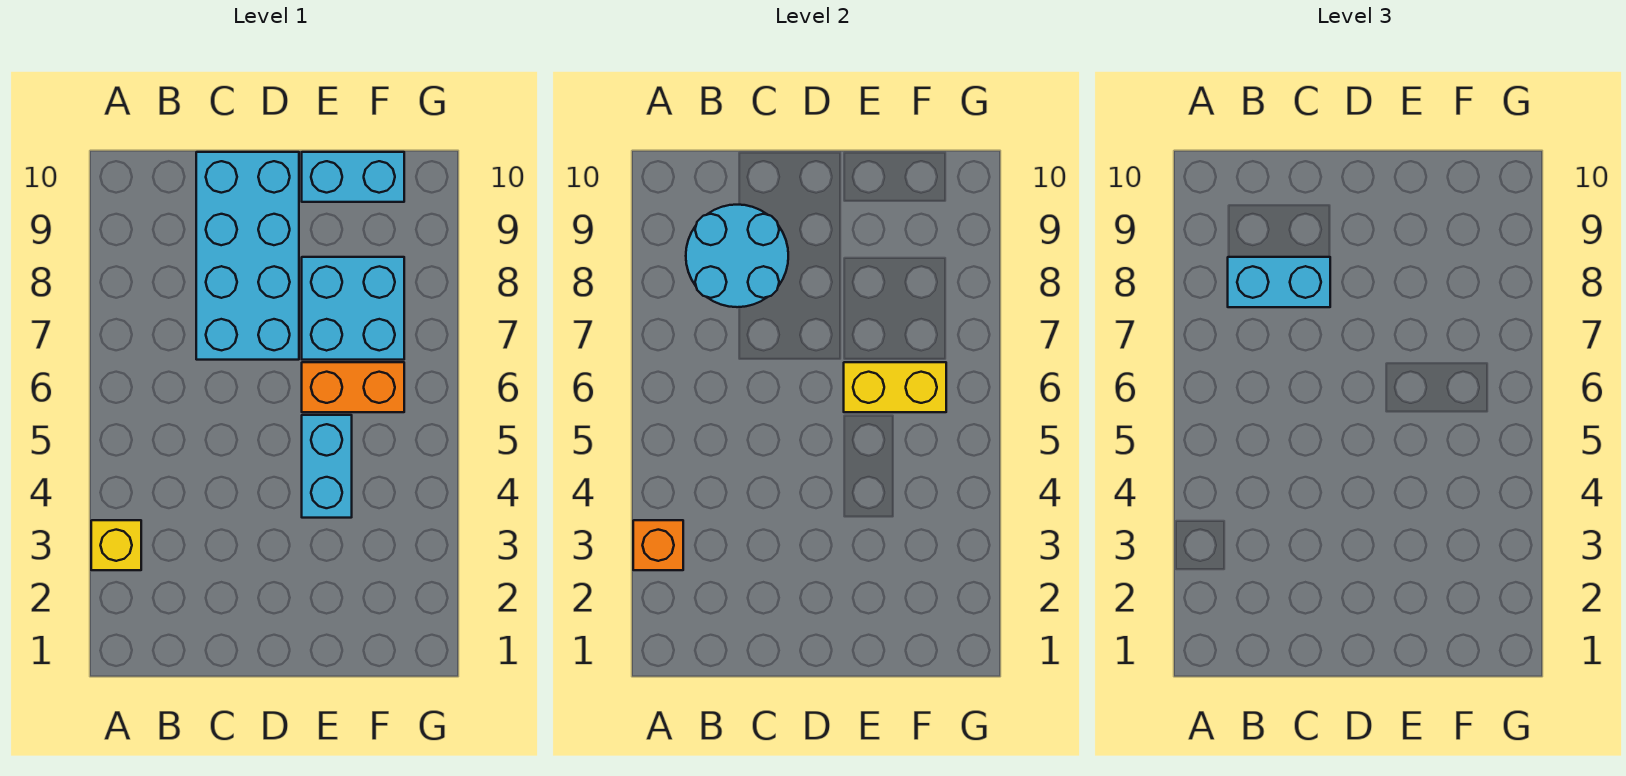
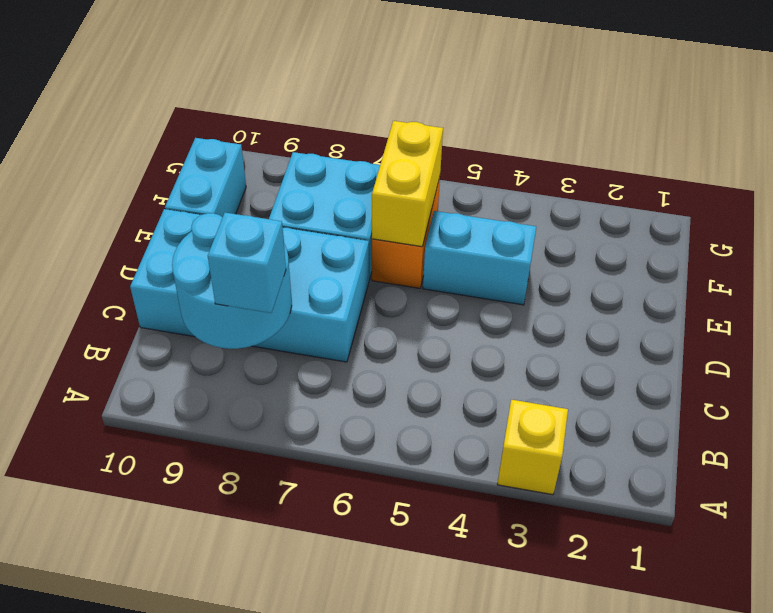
orange brick A3 level 2 -> none
cyan brick B8:C8 level 3 -> cyan brick B8 level 3

